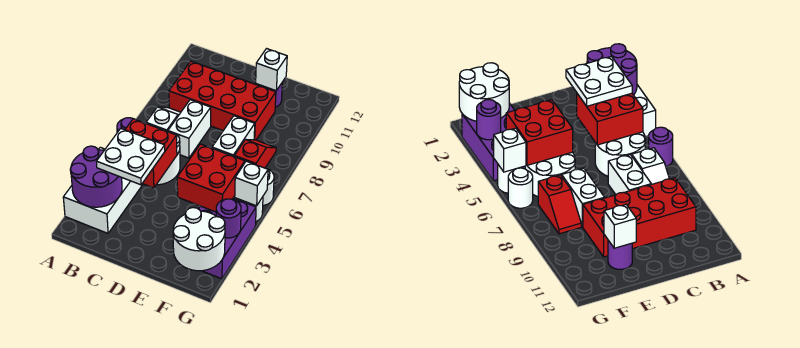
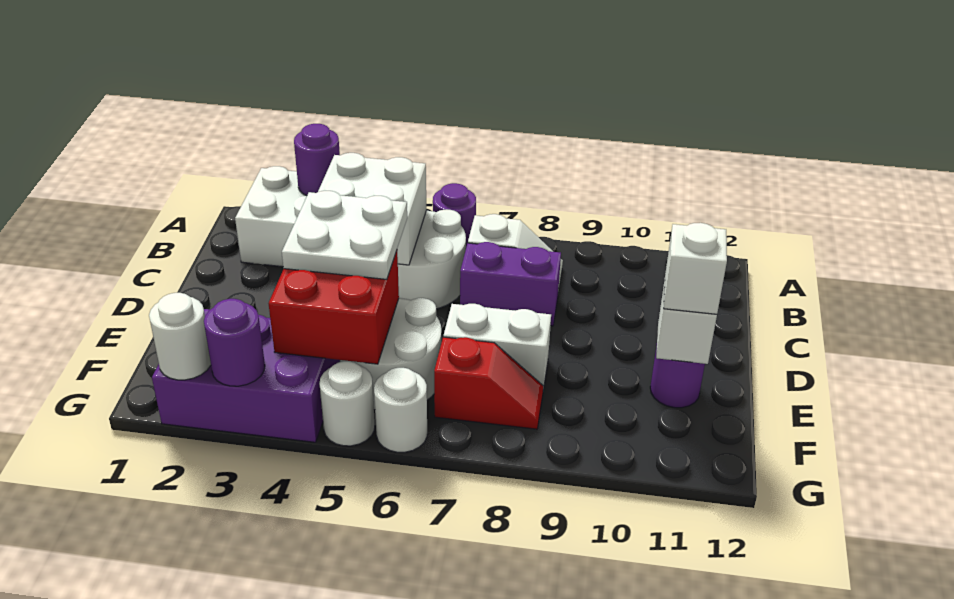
purple round brick A2:B3 level 2 -> purple round brick A3 level 2
white plate B3:C4 level 3 -> white plate D4:E5 level 3
red brick B4:C5 level 2 -> white brick B4:C5 level 2
red brick B9:E10 level 1 -> none
white brick C7:C8 level 1 -> purple brick C7:C8 level 1
white round brick F1:G2 level 2 -> white round brick G2 level 2
white brick G5 level 2 -> white brick E11 level 3

